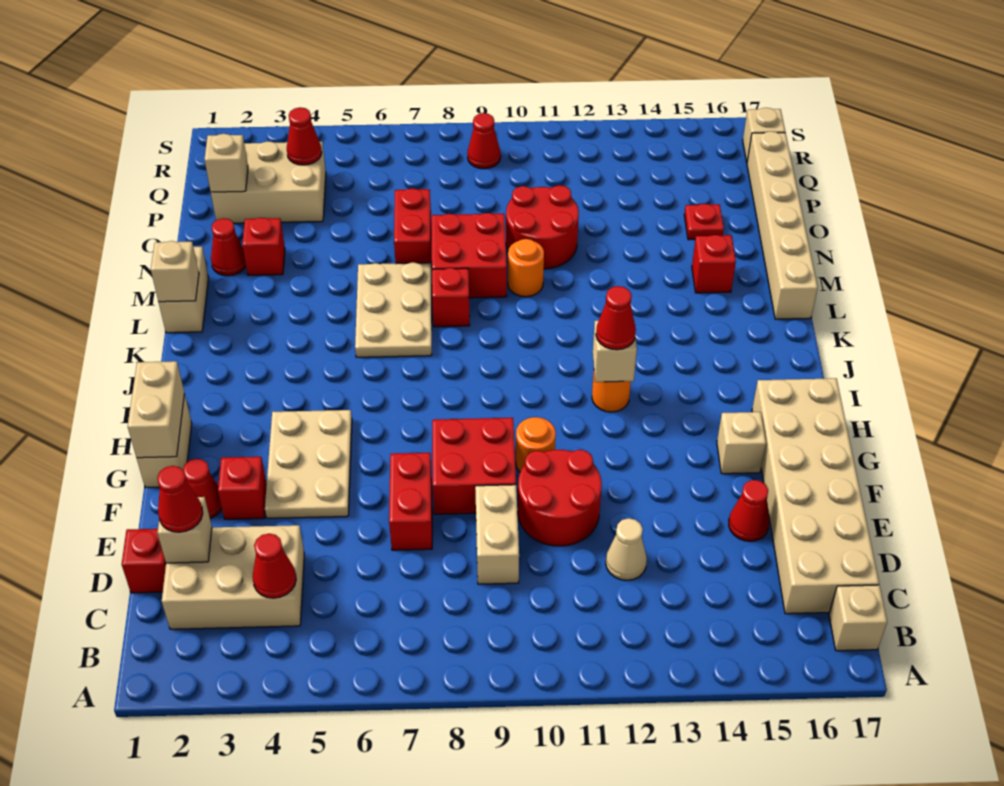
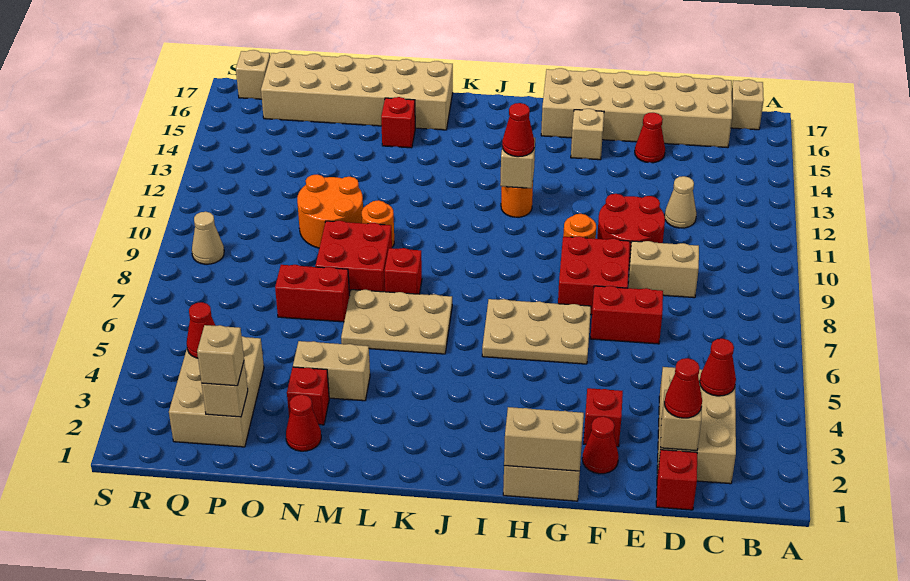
tan plate F4:H5 level 1 -> tan plate G6:I7 level 1
tan brick L1:M1 level 1 -> tan brick M4:N4 level 1
tan brick L1 level 2 -> tan brick P2 level 3
tan brick L17:Q17 level 1 -> tan brick L16:Q17 level 1
red round brick N10:O11 level 1 -> orange round brick N10:O11 level 1
red plate O15 level 1 -> none
red cone R9 level 1 -> tan cone R9 level 1

